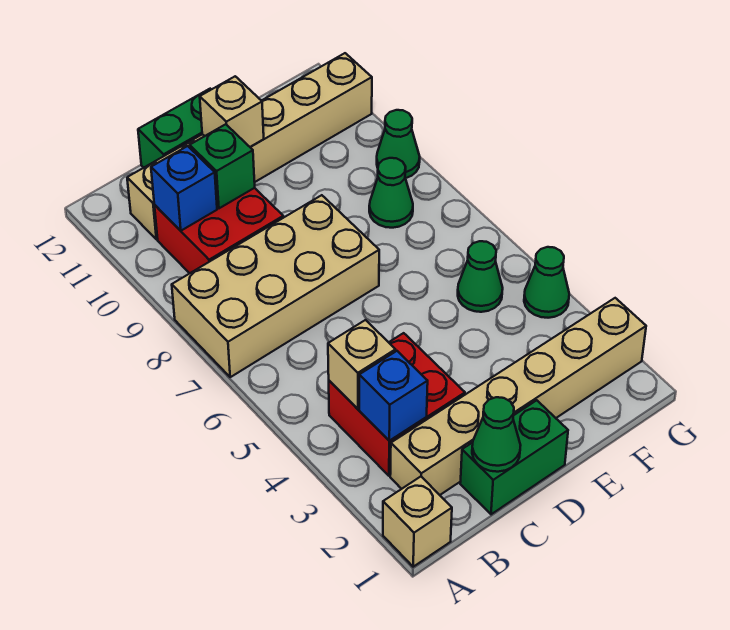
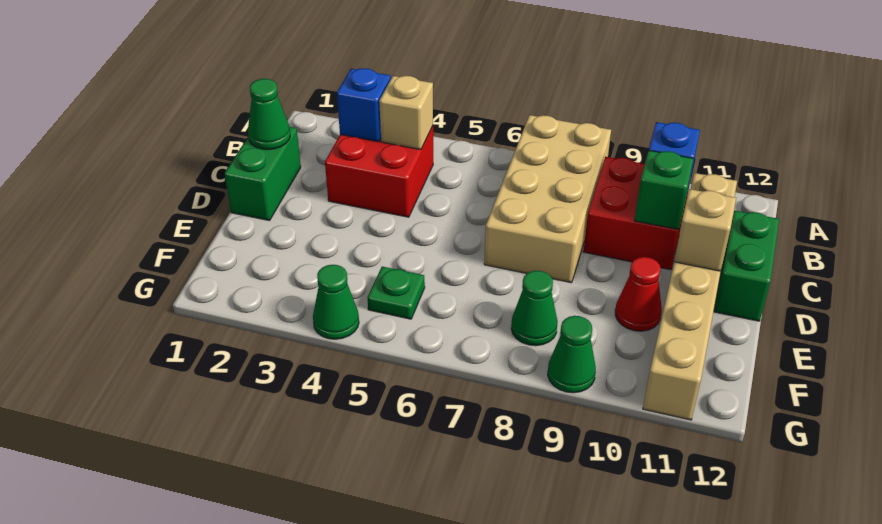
tan brick A1 level 1 -> none
tan brick B2:G2 level 1 -> none
none -> red cone E10 level 1
green cone F5 level 1 -> green plate F5 level 1

